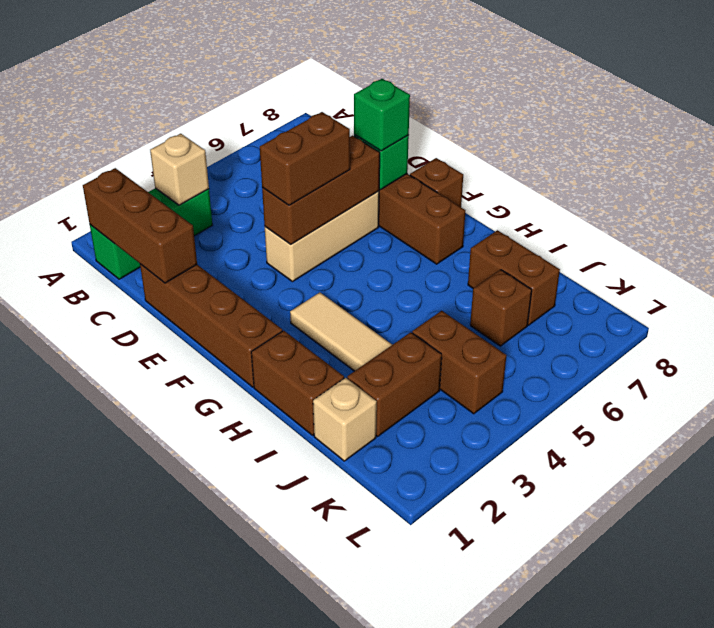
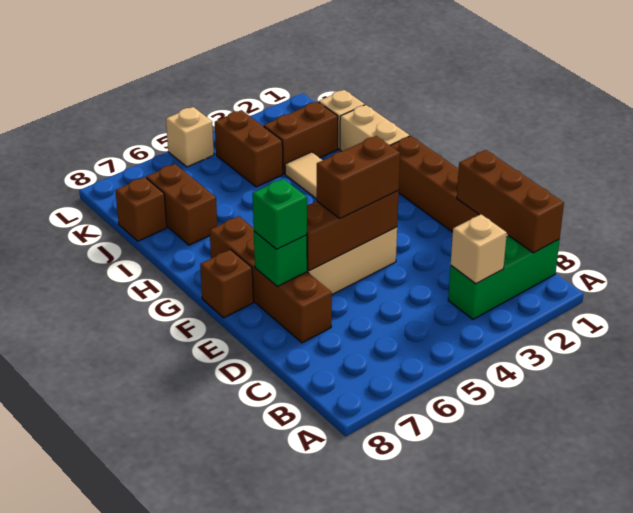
brown brick H1:I1 level 1 -> tan brick H1:I1 level 1
brown brick J6 level 1 -> brown brick J8 level 1
none -> tan brick L5 level 1

